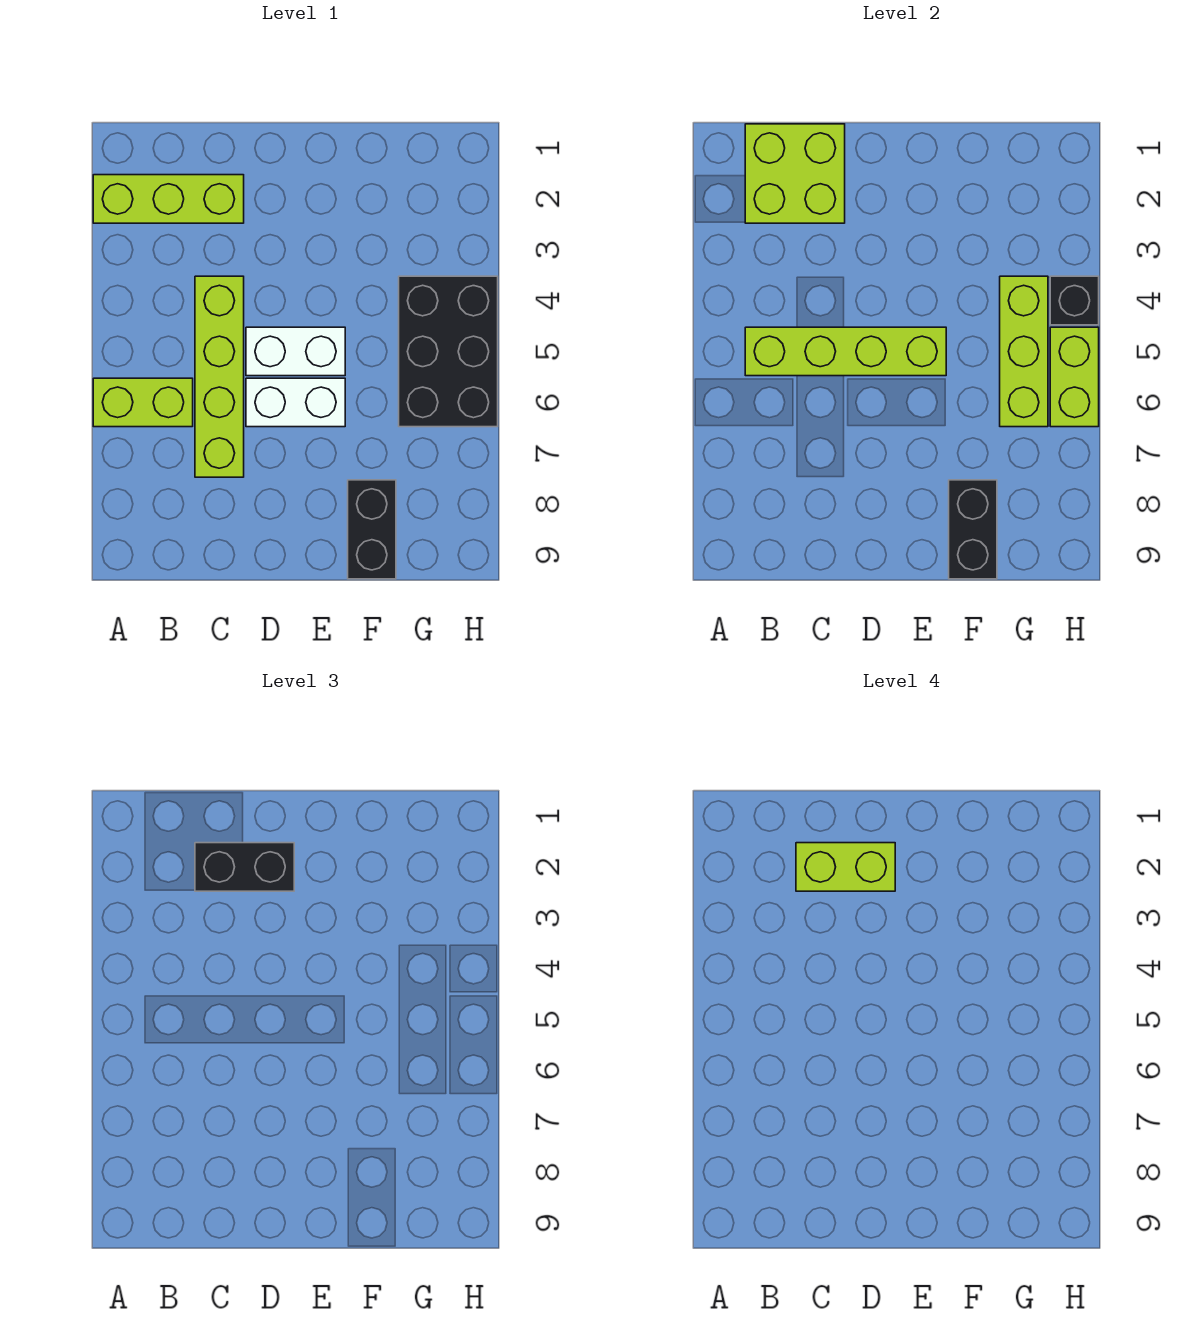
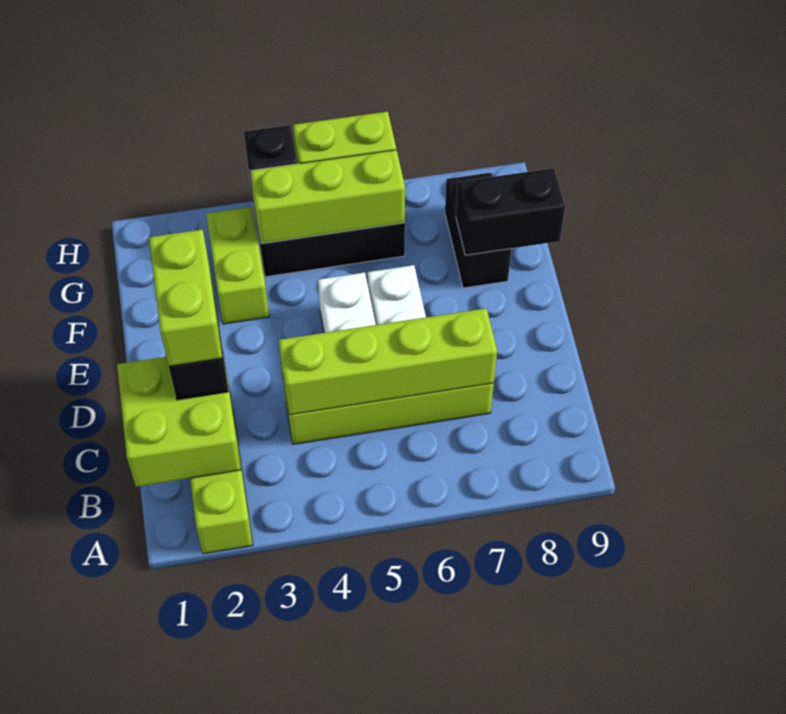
lime brick A6:B6 level 1 -> lime brick F3:G3 level 1
lime brick B5:E5 level 2 -> lime brick C4:C7 level 2
black brick F8:F9 level 1 -> black brick F8:G8 level 1

